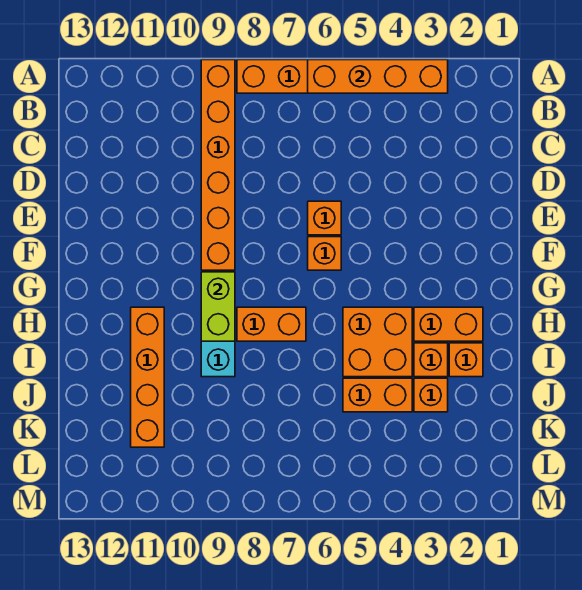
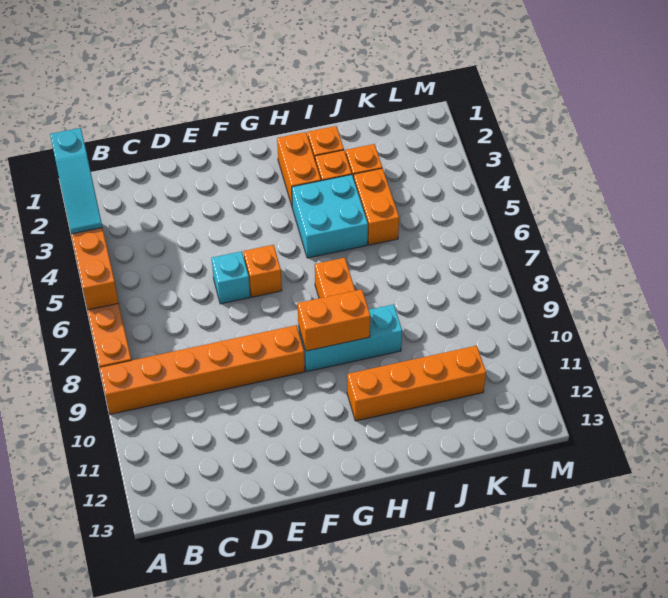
none -> cyan slope A2:A4 level 3 top 2
orange brick E6 level 1 -> cyan brick E6 level 1
lime brick G9:H9 level 2 -> orange brick G9:H9 level 2
orange brick H4:I5 level 1 -> cyan brick H4:I5 level 1

